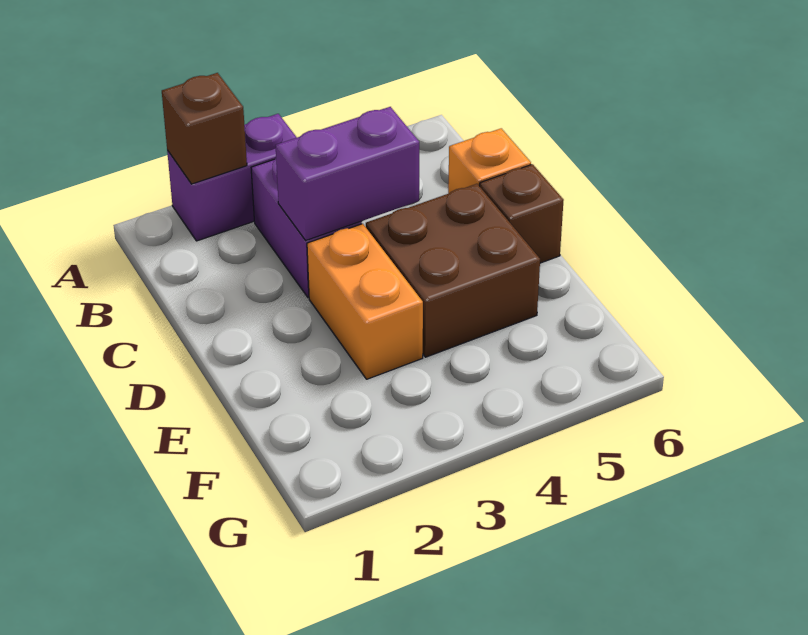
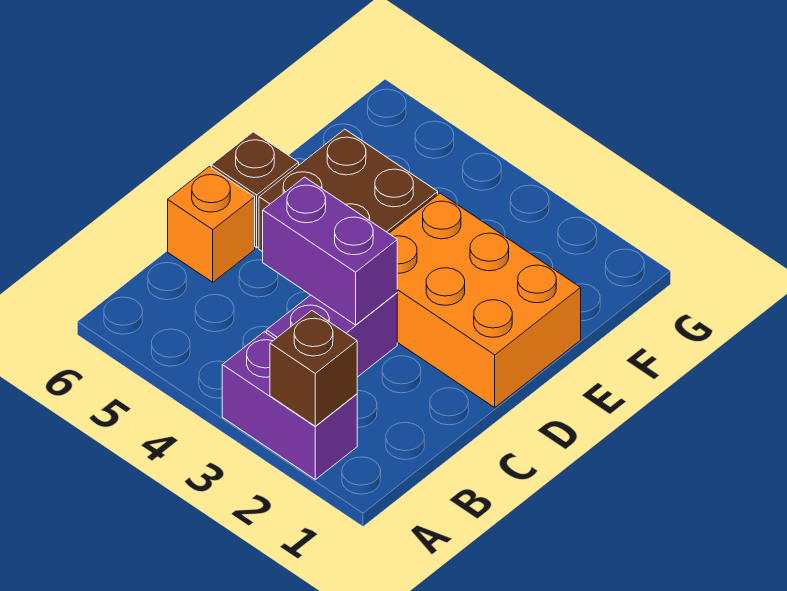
orange brick D3:E3 level 1 -> orange brick D1:E3 level 1

